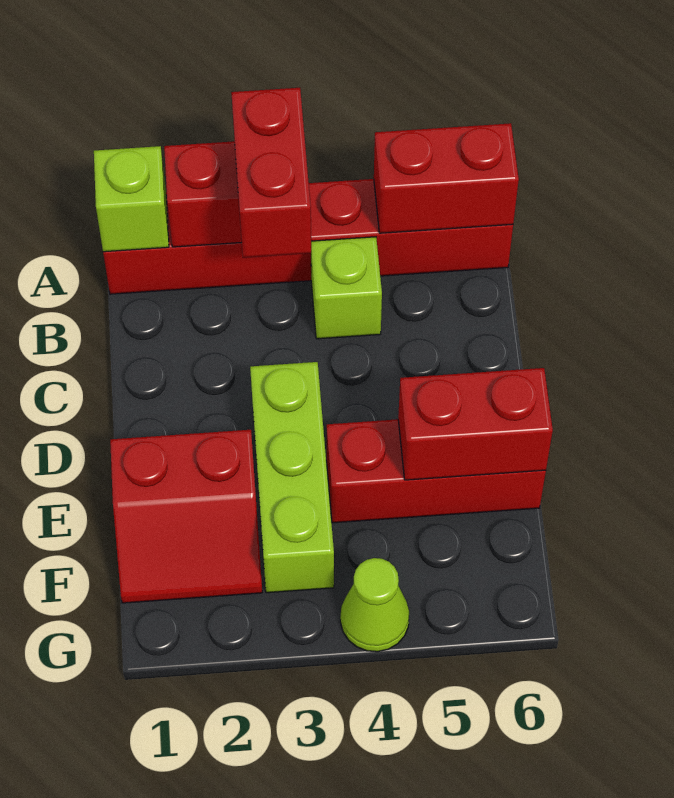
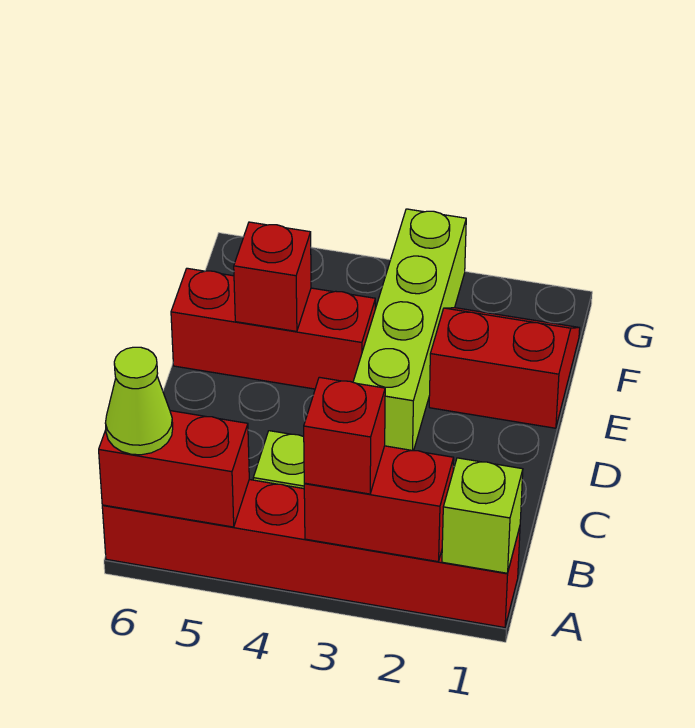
red brick A3:B3 level 3 -> red brick A3 level 3
lime brick D3:F3 level 1 -> lime brick D3:G3 level 1
red brick E5:E6 level 2 -> red brick E5 level 2
lime cone G4 level 1 -> lime cone A6 level 3

